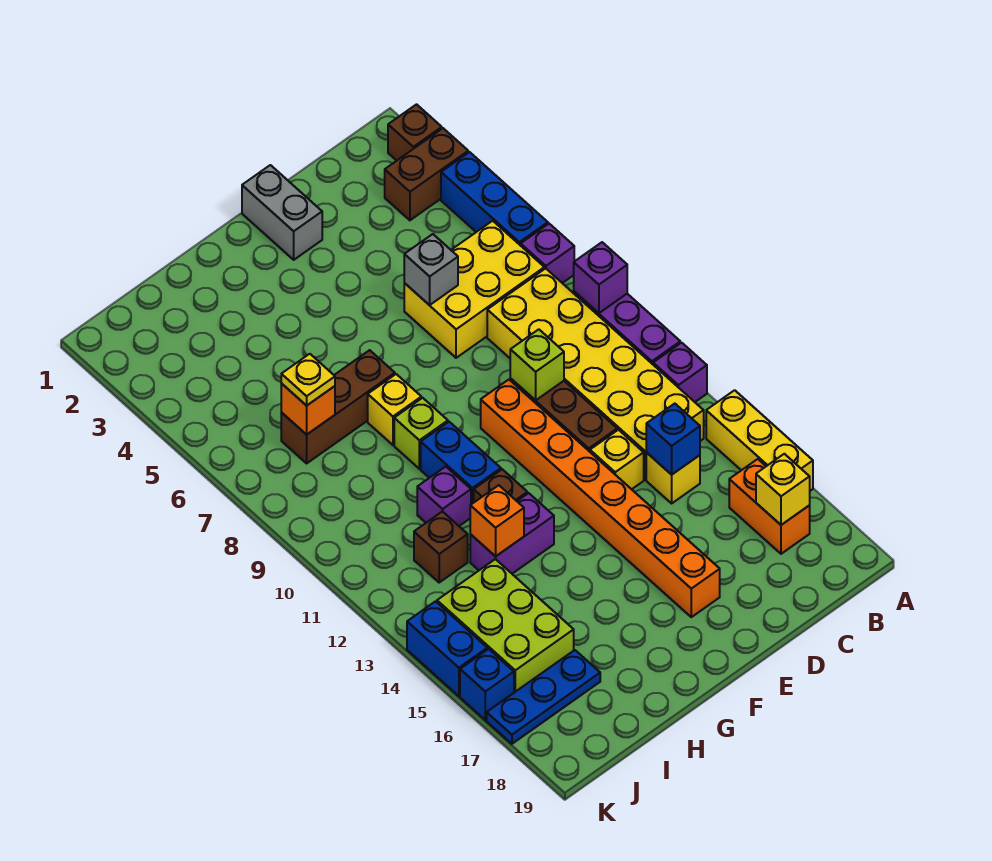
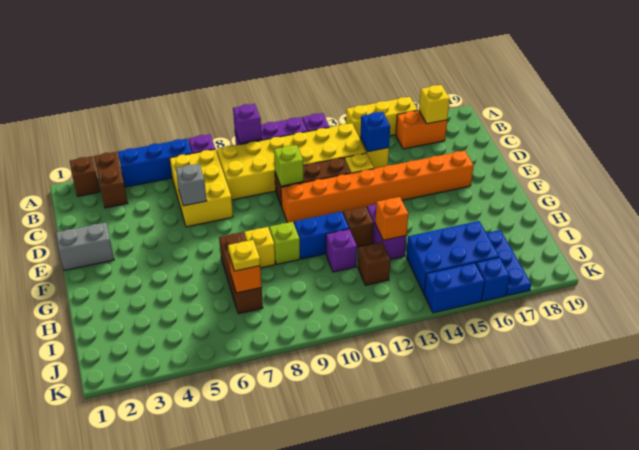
lime brick I14:J16 level 1 -> blue brick I14:J16 level 1

